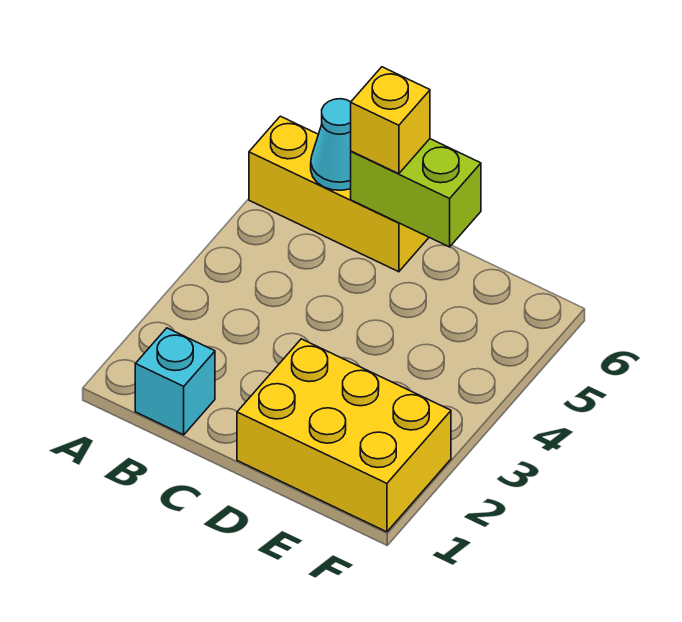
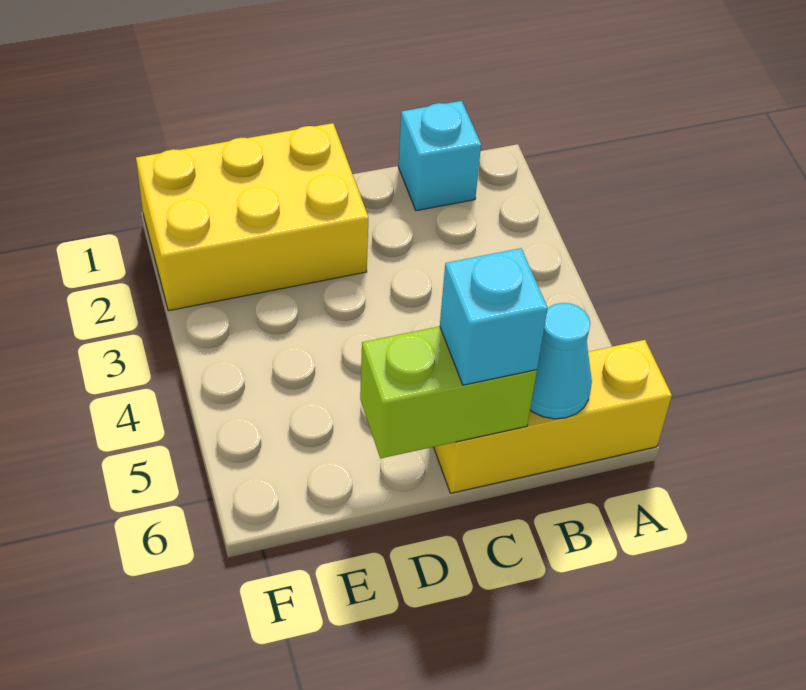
yellow brick C6 level 3 -> cyan brick C6 level 3

